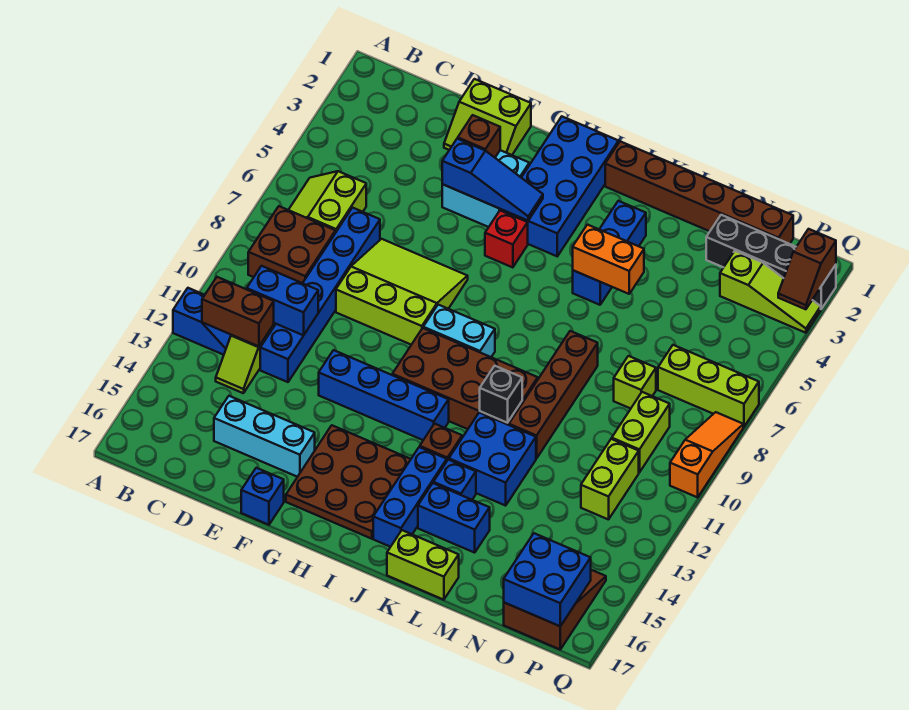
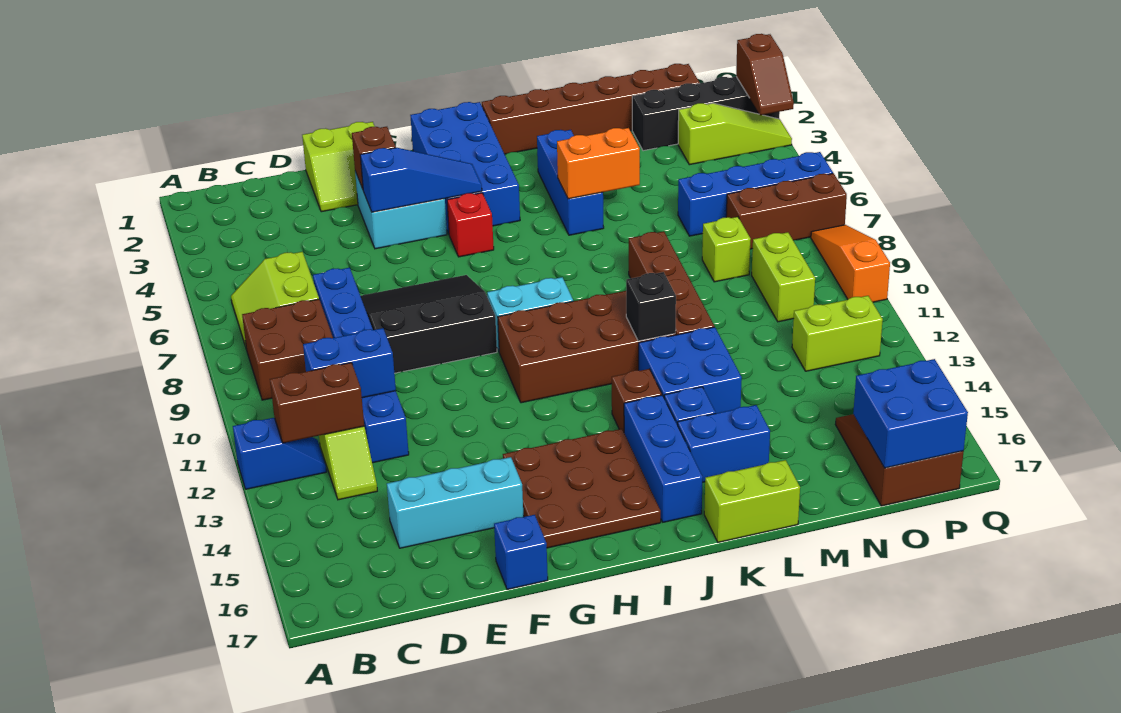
lime slope E7:G9 level 1 top 9 -> black slope E7:G9 level 1 top 9
blue brick F12:I12 level 1 -> blue brick N6:Q6 level 1
lime brick O7:Q7 level 1 -> brown brick O7:Q7 level 1
lime brick O11:O12 level 1 -> lime brick O12:P12 level 1

